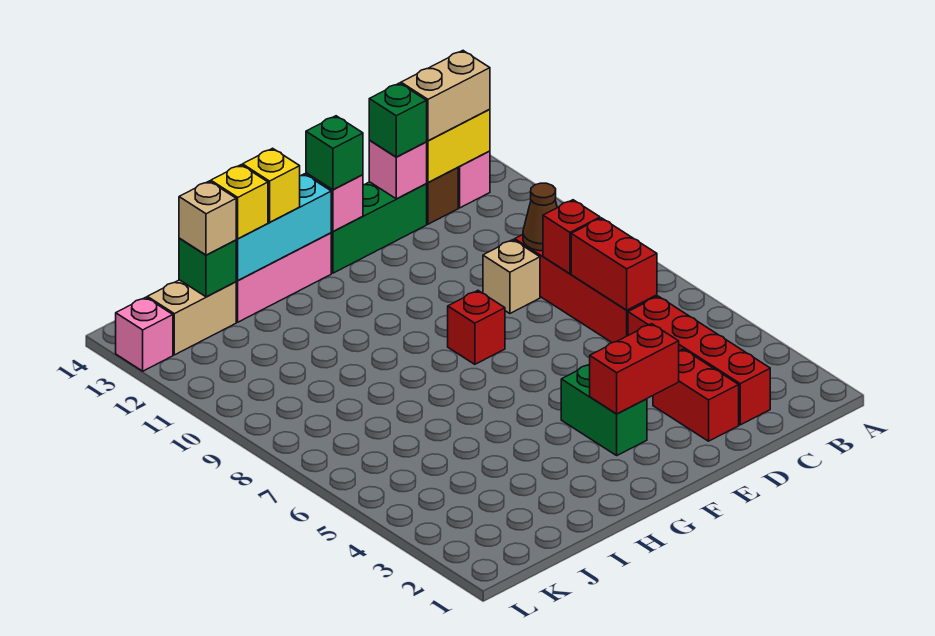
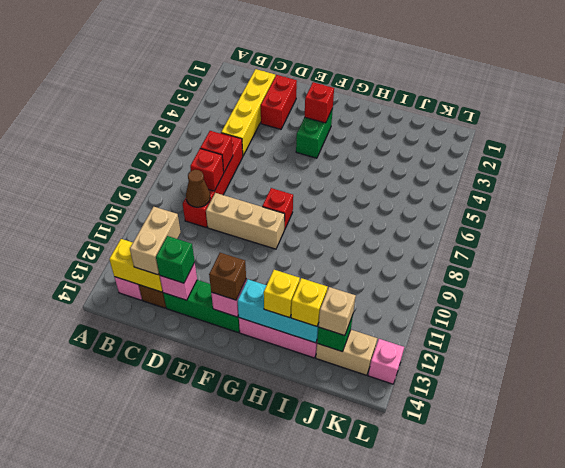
tan brick B13:C13 level 3 -> tan brick C12:C13 level 3
red brick C2:C5 level 1 -> yellow brick C2:C5 level 1
red brick C6:C7 level 2 -> red brick C7 level 2
tan brick D9 level 1 -> tan brick D9:F9 level 1
red brick E3:F3 level 2 -> red brick F3 level 2
green brick F13 level 3 -> brown brick F13 level 3

